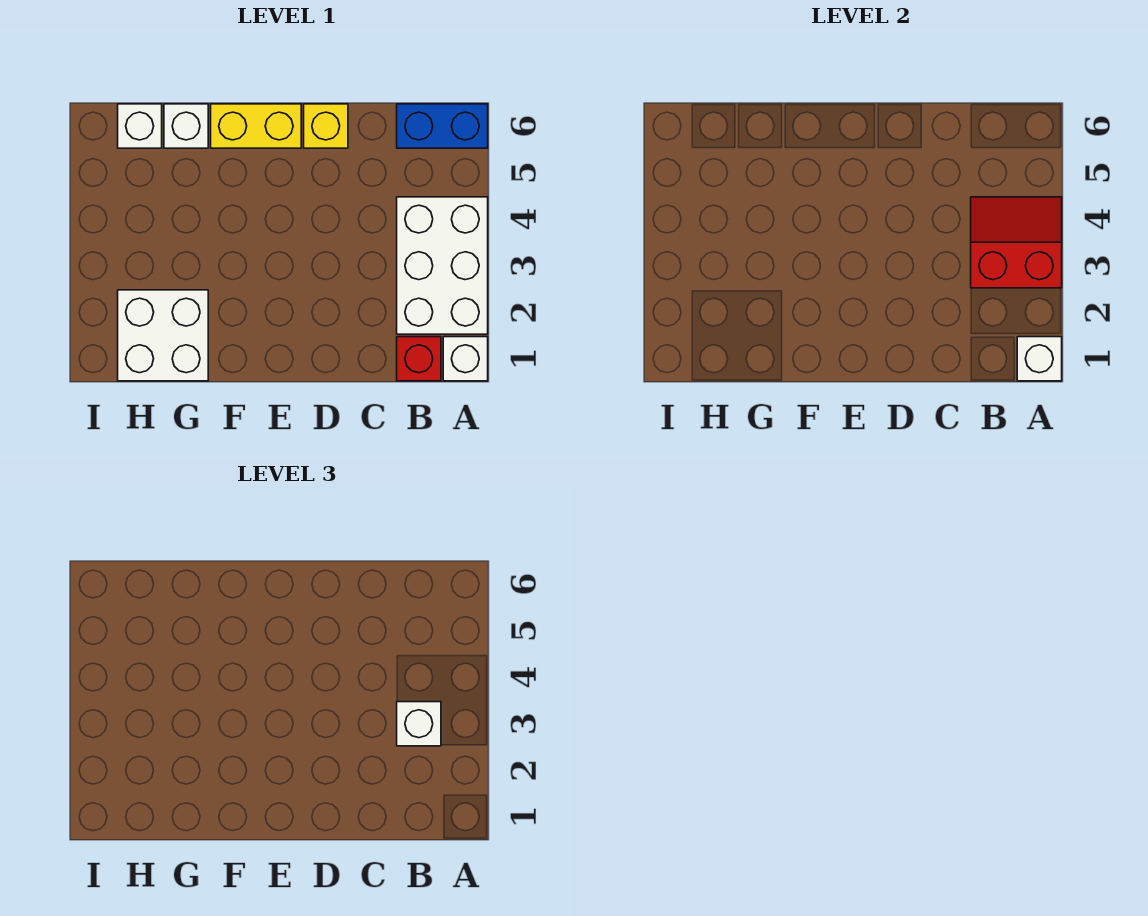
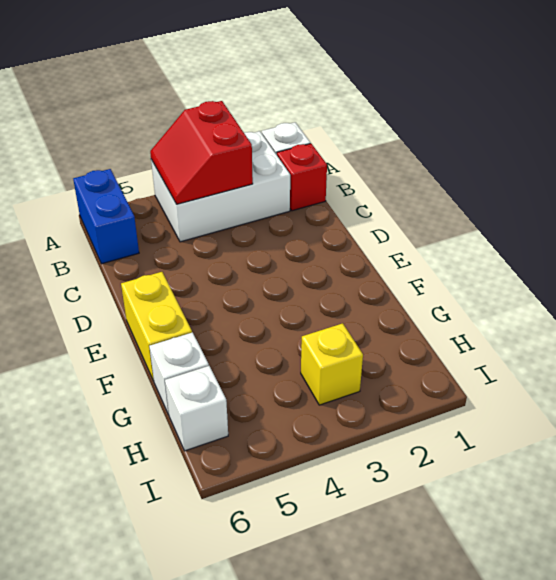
white brick A1 level 2 -> none
white brick B3 level 3 -> none
yellow brick D6 level 1 -> yellow brick H3 level 1
white brick G1:H2 level 1 -> none

